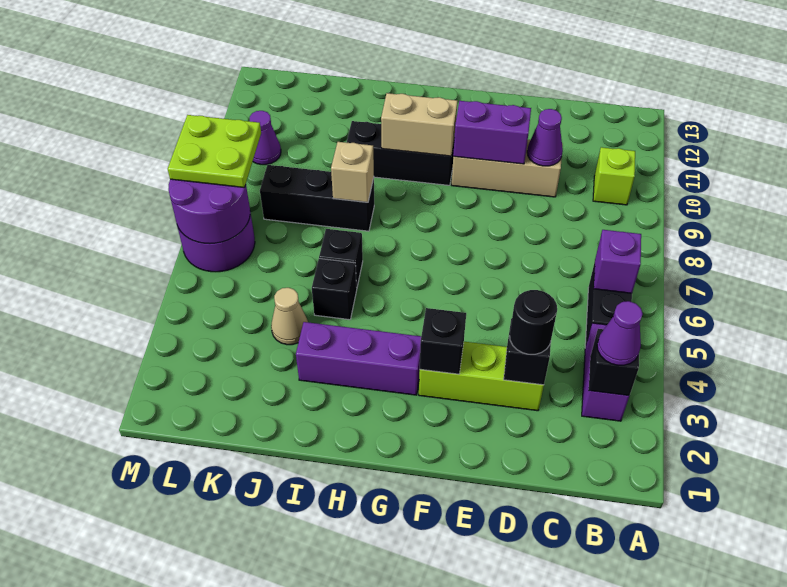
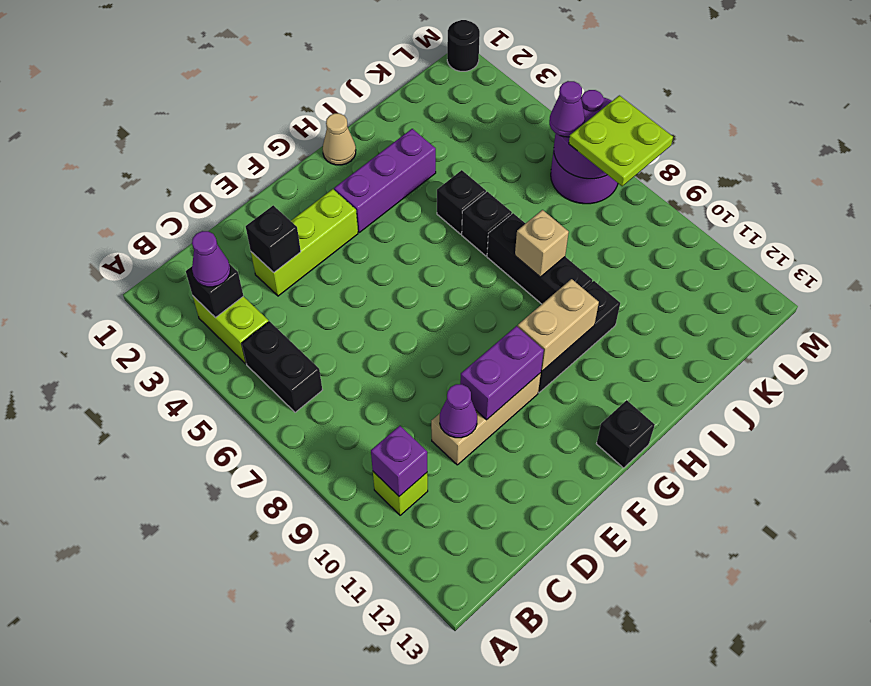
purple brick B3:B4 level 1 -> lime brick B3:B4 level 1
purple brick B6 level 2 -> purple brick B10 level 2
black round brick D3 level 3 -> black round brick M1 level 1
black brick F3 level 2 -> black brick G13 level 1
black brick I8:K8 level 1 -> black brick I7:I9 level 1
tan cone J4 level 1 -> tan cone H1 level 1
purple cone L10 level 1 -> purple cone L6 level 3

